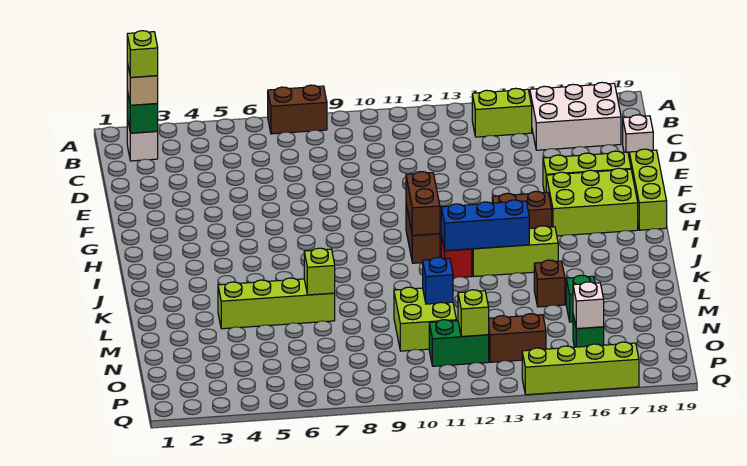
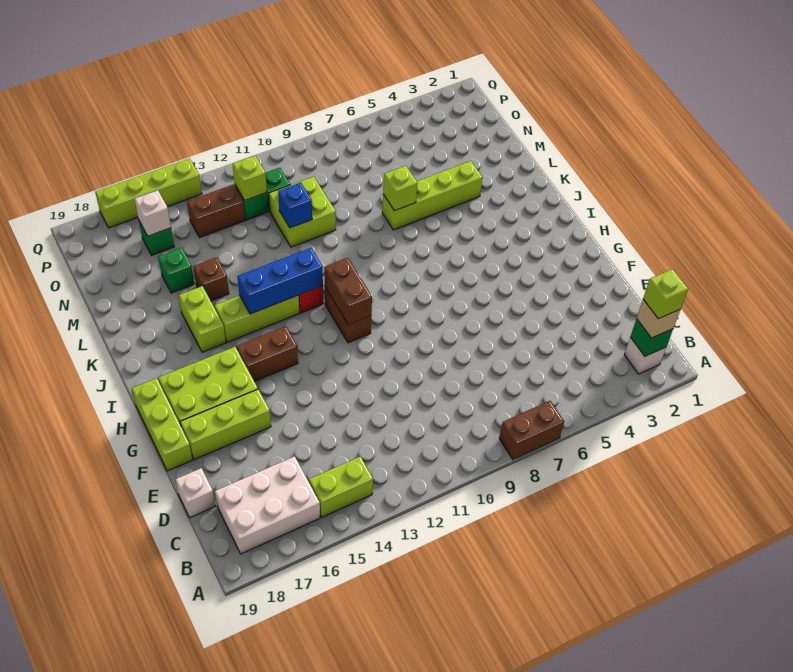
none -> lime brick J16:K16 level 1

